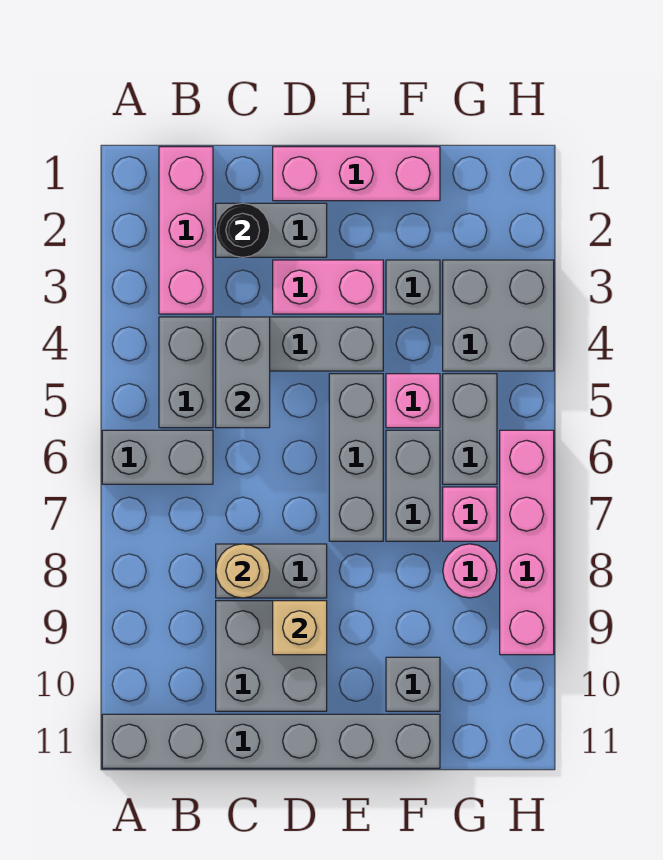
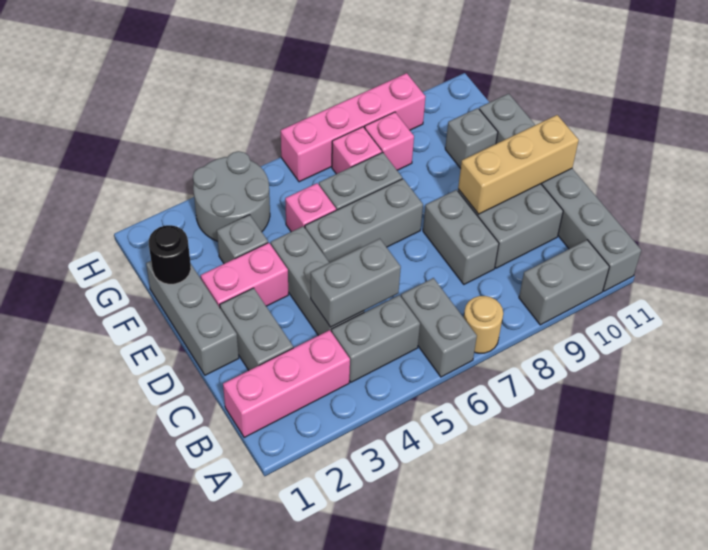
black round brick C2 level 2 -> black round brick F1 level 2
tan round brick C8 level 2 -> tan round brick A7 level 1
pink brick D1:F1 level 1 -> grey brick D1:F1 level 1
pink brick D3:E3 level 1 -> pink brick E2:E3 level 1
tan brick D9 level 2 -> tan brick D9:D11 level 2
grey brick G3:H4 level 1 -> grey round brick G3:H4 level 1
grey brick G5:G6 level 1 -> grey brick A9:A10 level 1
pink round brick G8 level 1 -> pink brick G8 level 1

